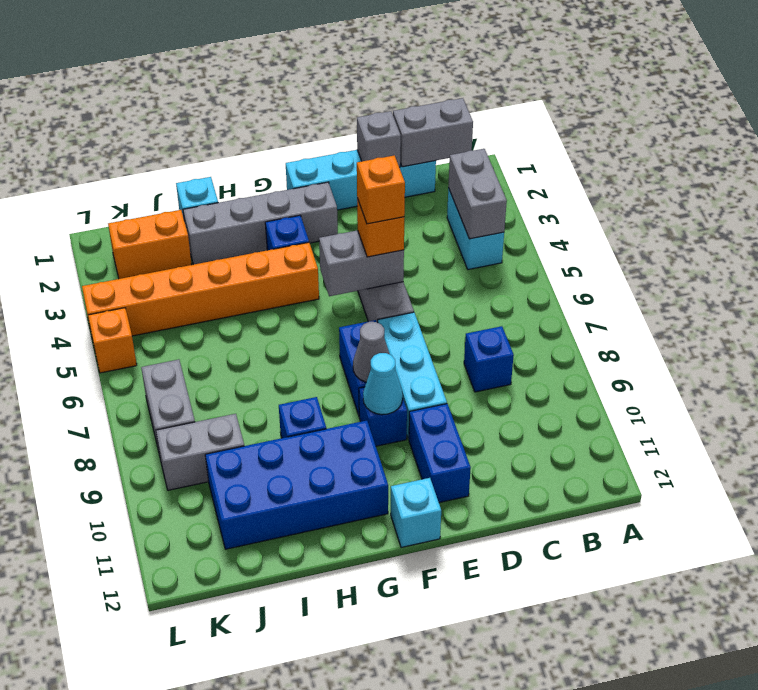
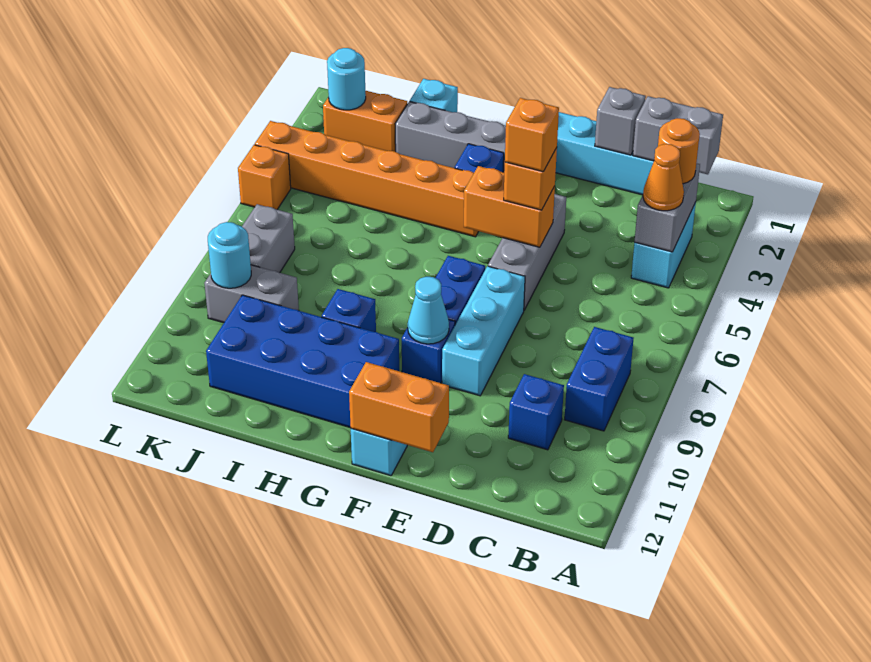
none -> orange round brick B3 level 3
none -> orange cone B4 level 3
blue brick C8 level 1 -> blue brick C10 level 1
grey brick E5:F5 level 2 -> orange brick E5:F5 level 2
blue brick E10:E11 level 1 -> blue brick B8:B9 level 1
none -> orange brick E12:F12 level 2
grey cone F8 level 2 -> none
none -> cyan round brick K2 level 2
none -> cyan round brick K9 level 2

